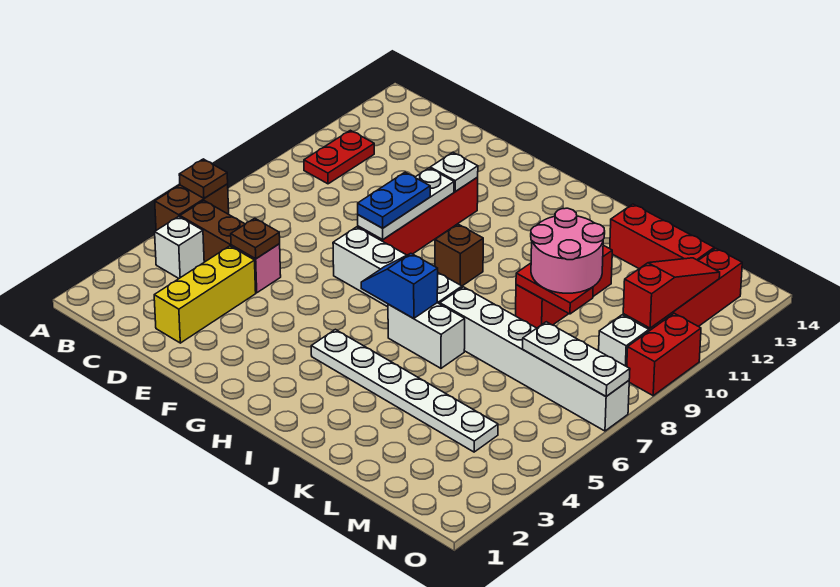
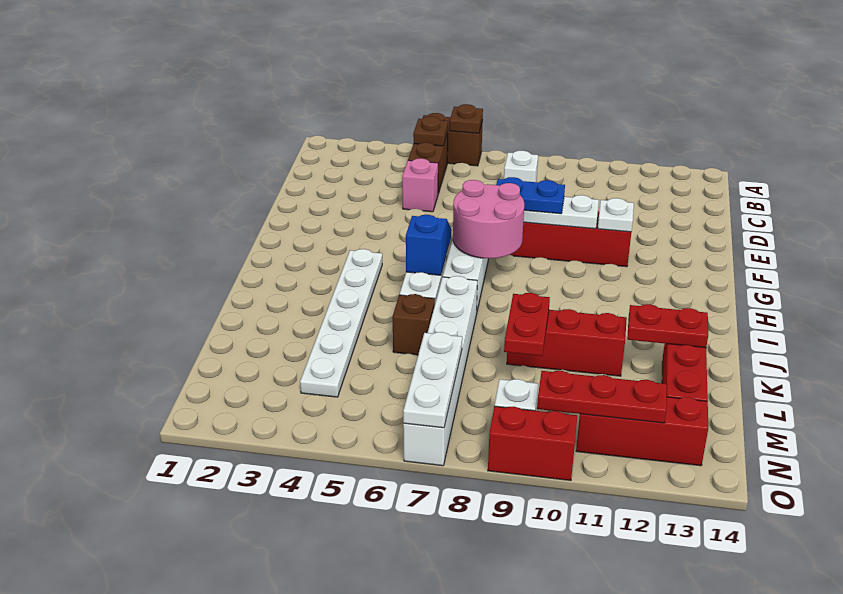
white brick B4 level 1 -> white brick C8 level 1
red plate B10:B11 level 1 -> red plate K12:K13 level 2
yellow brick D2:D4 level 1 -> none
brown plate D5 level 2 -> brown plate B5 level 2
brown brick H9 level 1 -> brown brick K6 level 1
pink round brick K9:L10 level 3 -> pink round brick G7:H8 level 2
red slope N10:N12 level 2 top 10 -> red plate N10:N12 level 2

